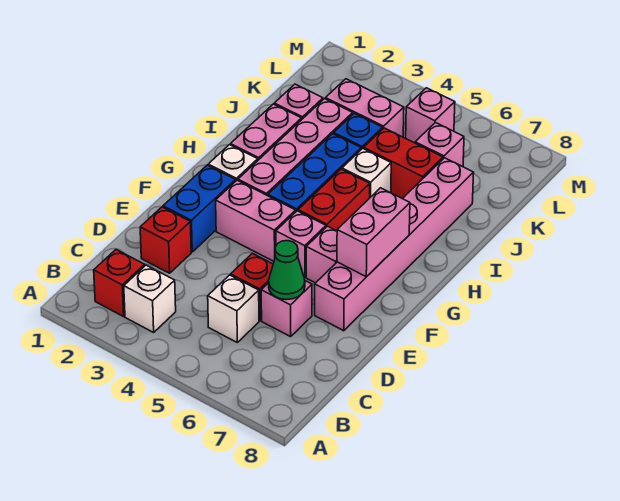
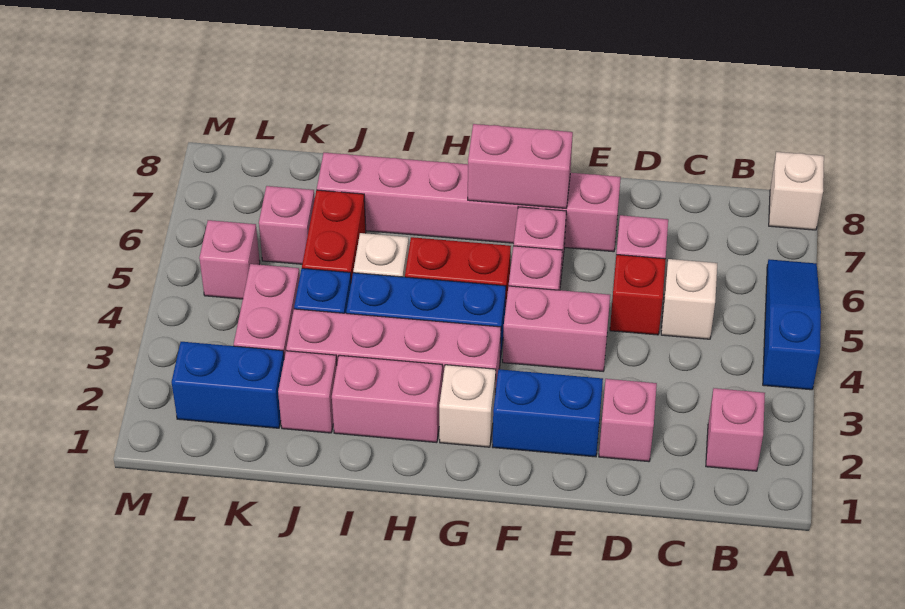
none -> blue slope A4:A6 level 1 top 4
red brick B2 level 1 -> pink brick B2 level 1
white brick B3 level 1 -> white brick A8 level 1
red brick D2 level 1 -> pink brick D2 level 1
green cone D6 level 2 -> none
pink brick F3:F4 level 1 -> pink brick E4:F4 level 1
none -> blue brick K2:L2 level 1

